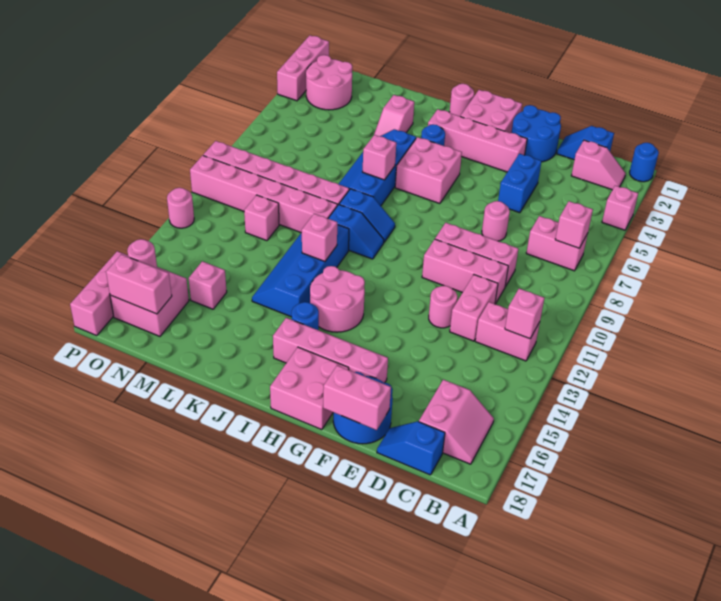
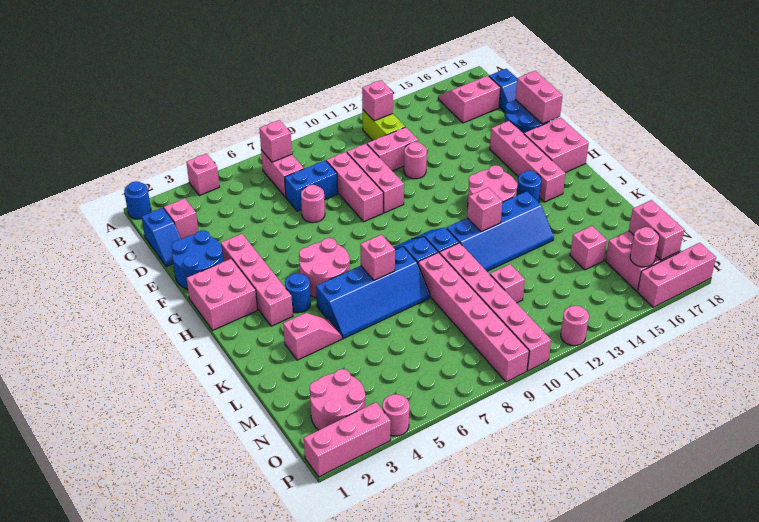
pink brick B12:C12 level 1 -> lime brick B12:C12 level 1
blue brick E4:E5 level 1 -> blue brick D7:D8 level 1
pink brick H5:I6 level 1 -> pink round brick H5:I6 level 1
pink round brick I1 level 1 -> pink round brick P4 level 1

